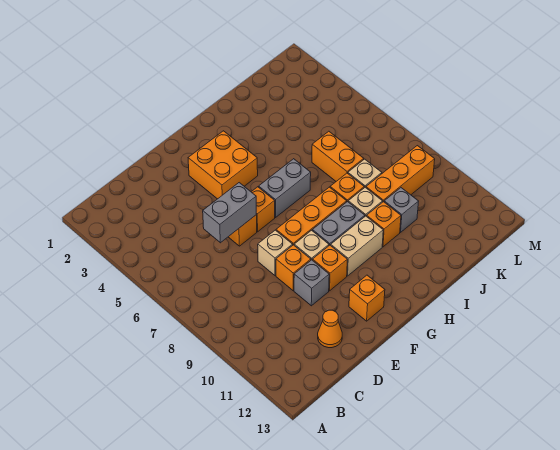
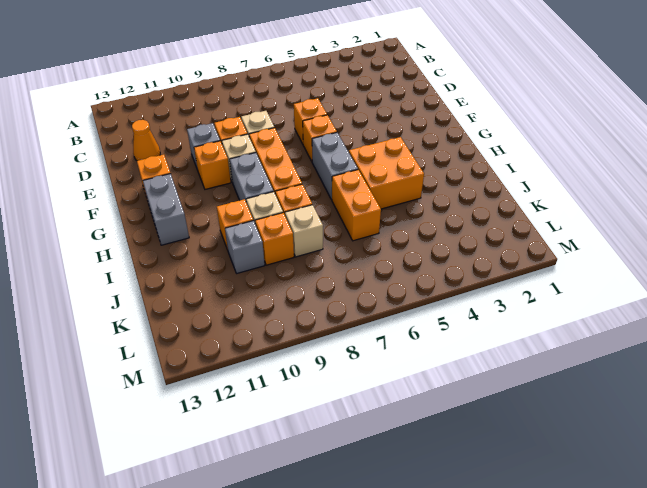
grey brick D6:E6 level 2 -> grey brick G12:H12 level 1
orange brick F3:G4 level 1 -> orange brick H4:I5 level 1
tan brick G10:H10 level 1 -> none
orange brick J6:J7 level 1 -> orange brick I6:J6 level 1
orange brick J9:L9 level 1 -> orange brick J9 level 1

